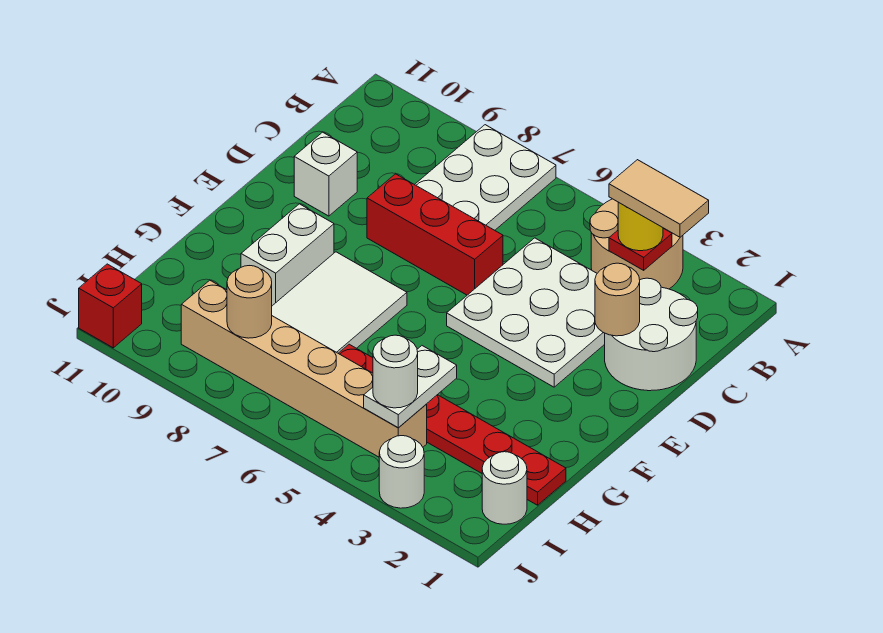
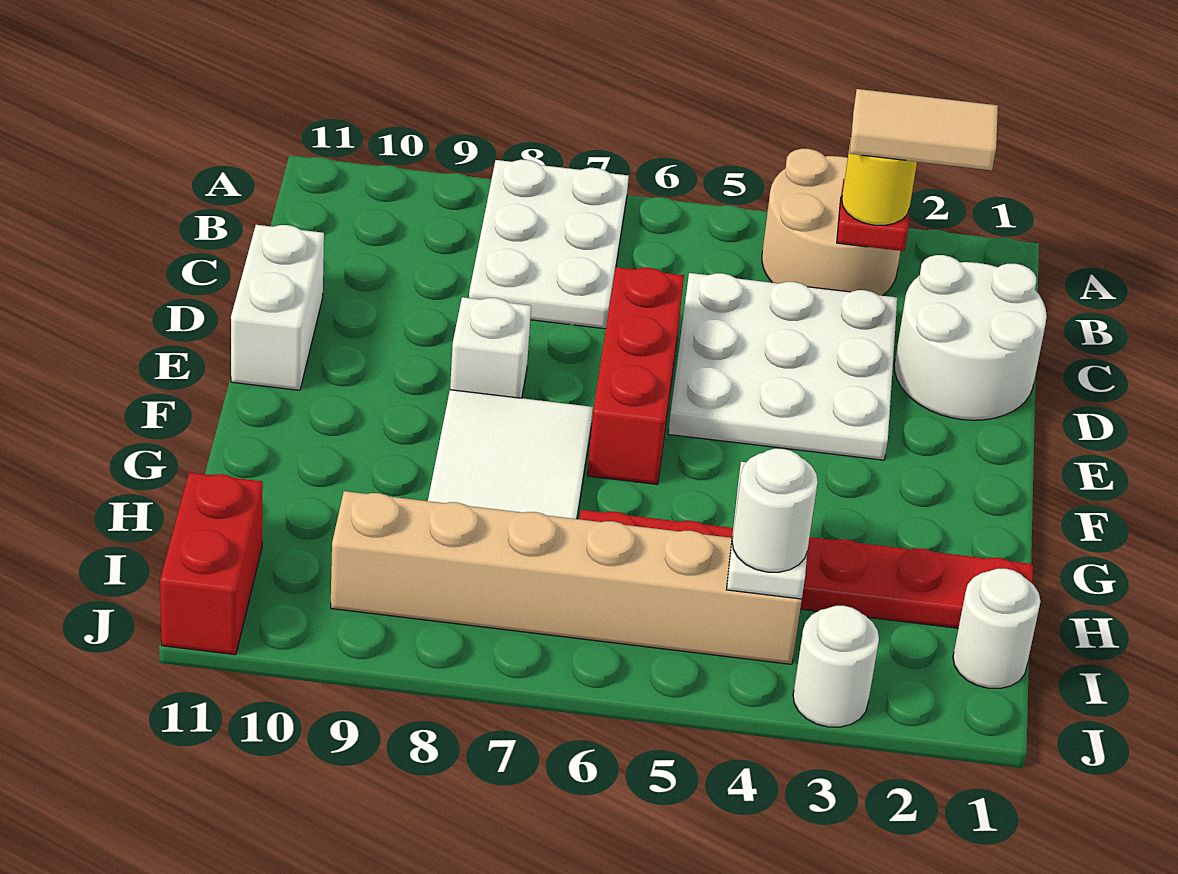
tan round brick D2 level 2 -> none
red brick D6:D8 level 1 -> red brick D6:F6 level 1
white brick D10 level 1 -> white brick E8 level 1
white brick F9:G9 level 1 -> white brick D11:E11 level 1
tan round brick I8 level 2 -> none
red brick J11 level 1 -> red brick I11:J11 level 1

